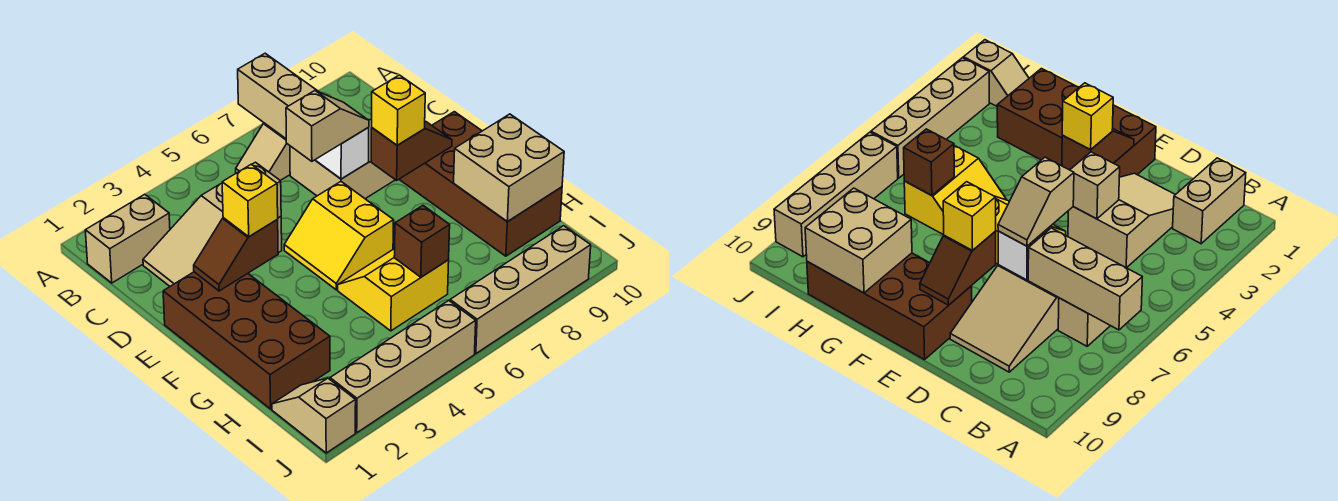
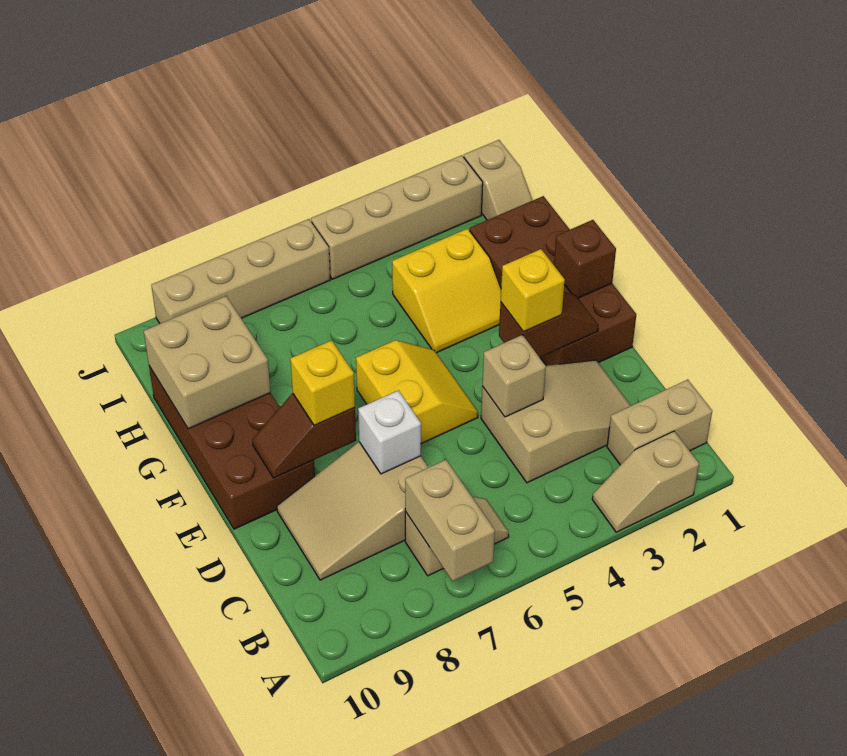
tan brick A7:C7 level 2 -> tan brick A7:B7 level 2
tan slope D6:D7 level 3 top 6 -> tan slope A2:A3 level 1 top 2
yellow slope G5:H6 level 1 top H -> yellow slope G3:H4 level 1 top H
brown brick H6 level 2 -> brown brick F1 level 2

